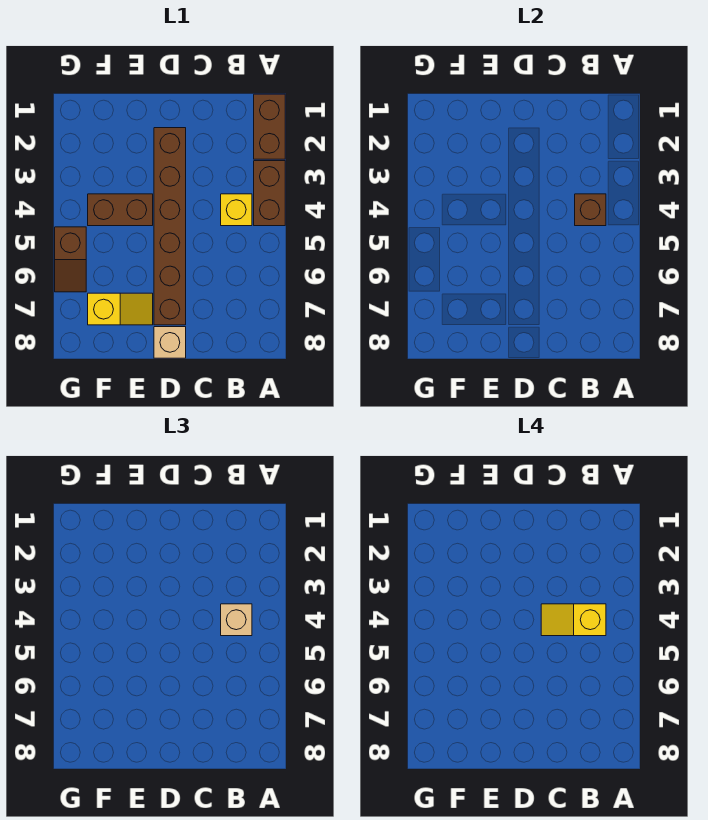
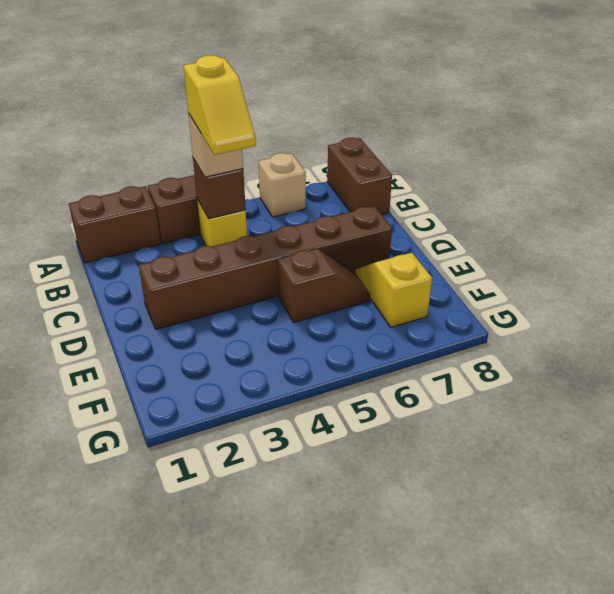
tan brick D8 level 1 -> tan brick A6 level 1
brown brick E4:F4 level 1 -> brown brick A8:B8 level 1
brown slope G5:G6 level 1 top 5 -> brown slope E5:E6 level 1 top 5

